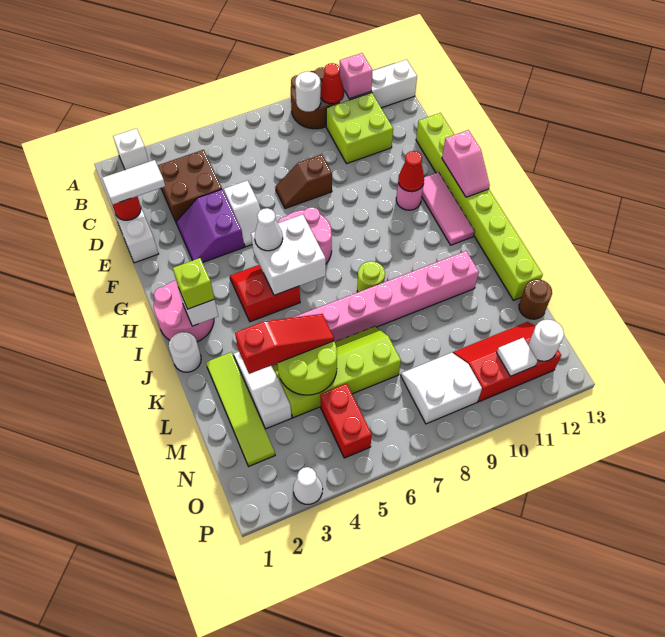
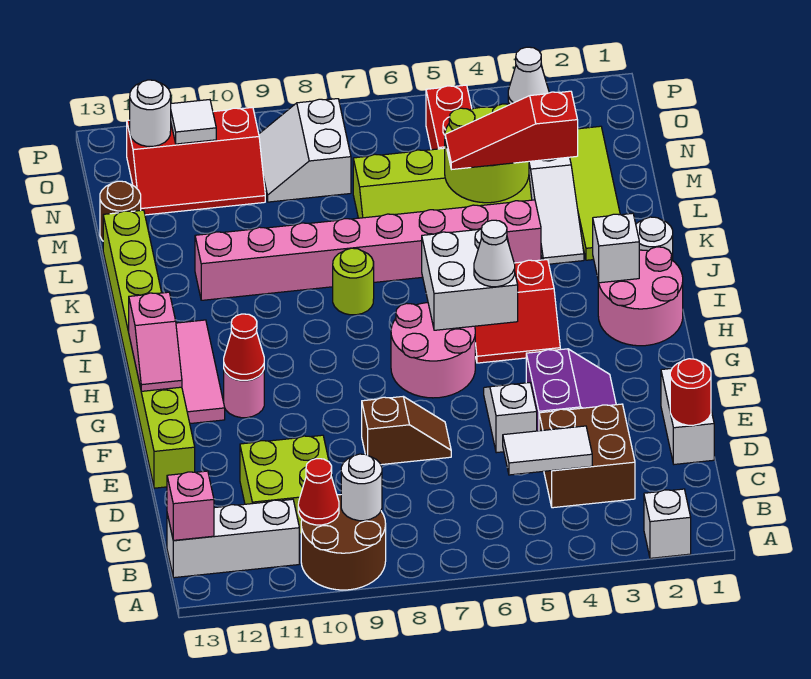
pink brick B11 level 2 -> pink brick B13 level 2
white tile D1:D2 level 3 -> white tile C4:C5 level 2
pink slope G13:H13 level 2 top G -> pink slope G13:H13 level 2 top H
lime brick I2 level 3 -> none
white slope N8:O9 level 1 top O -> white slope N8:O9 level 1 top 8

